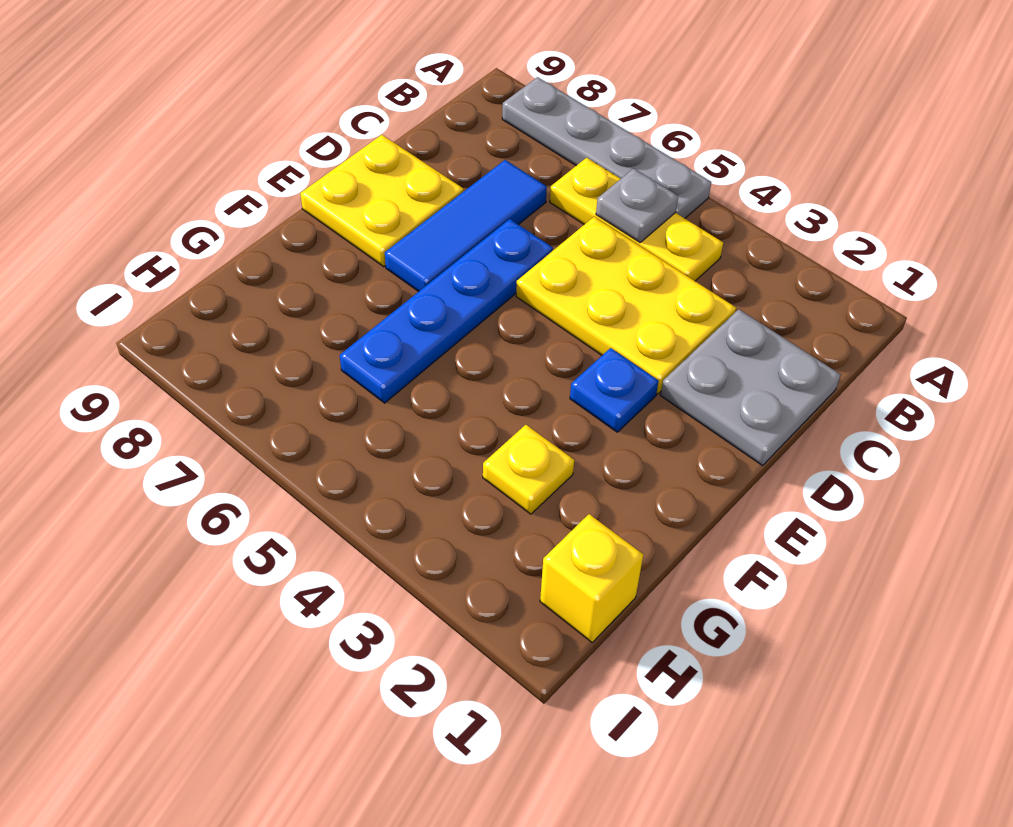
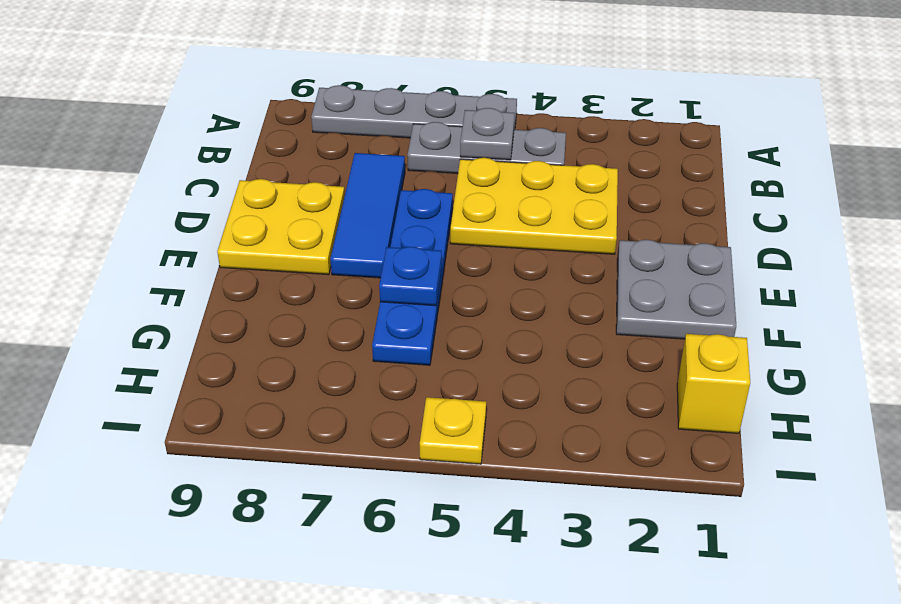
yellow plate B4:B6 level 1 -> grey plate B4:B6 level 1
grey plate C1:D2 level 1 -> grey plate E1:F2 level 1
blue plate E3 level 1 -> blue plate F6 level 2
yellow plate G3 level 1 -> yellow plate I5 level 1

